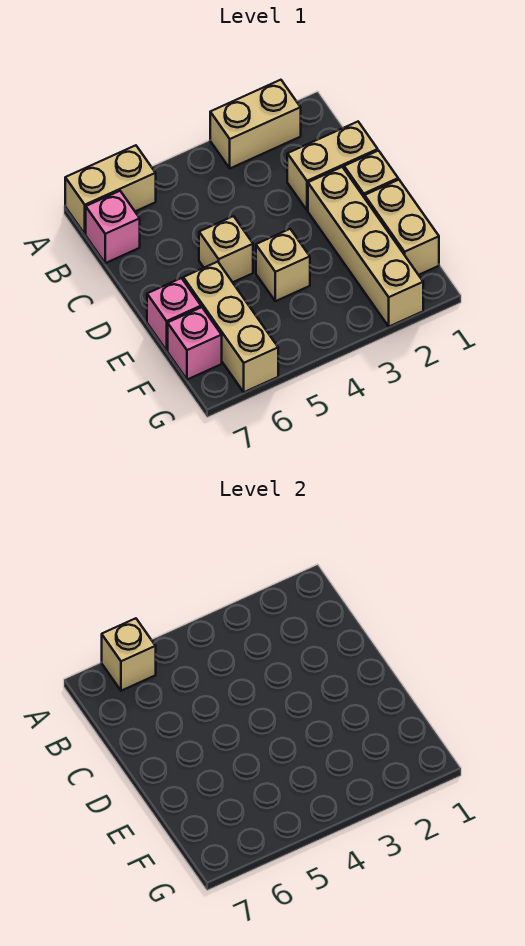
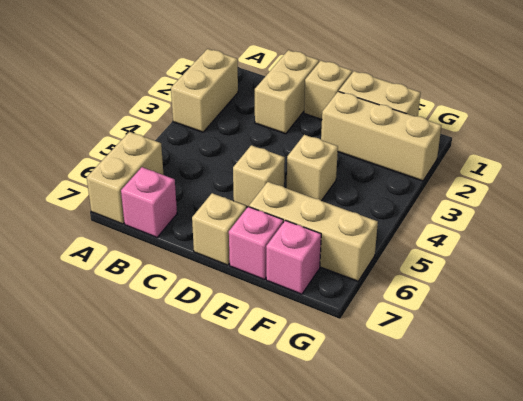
tan brick A6 level 2 -> tan brick D7 level 1
tan brick D2:G2 level 1 -> tan brick E2:G2 level 1

